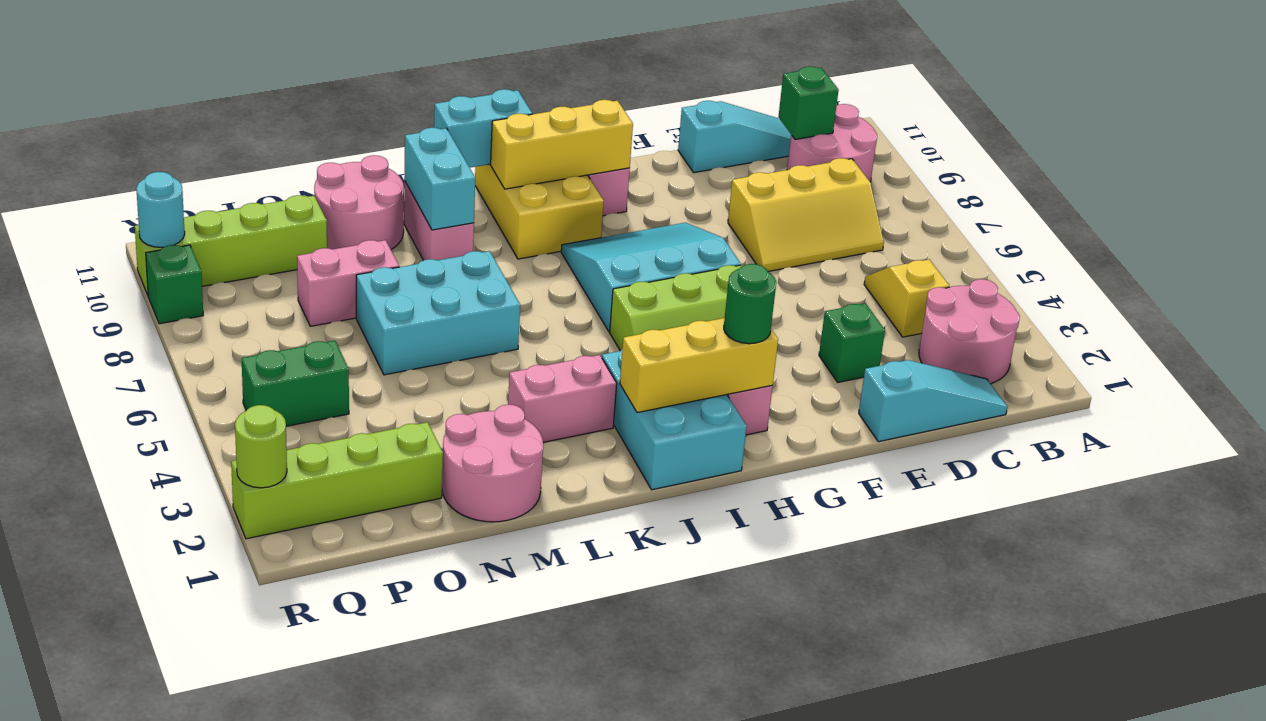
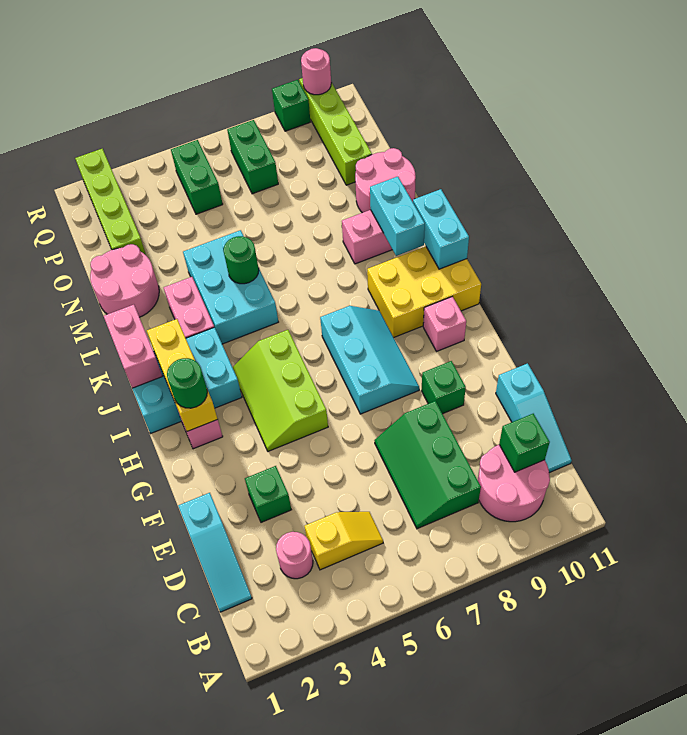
pink round brick B2:C3 level 1 -> pink round brick C3 level 1
yellow slope C7:E8 level 1 top 8 -> green slope C7:E8 level 1 top 8
none -> green brick F9 level 1
cyan slope G6:I8 level 1 top 6 -> cyan slope G7:I8 level 1 top 7
yellow brick H10:J10 level 2 -> none
none -> green round brick L5 level 2
cyan brick L6:N7 level 1 -> cyan brick K4:M5 level 1
cyan brick L9:L10 level 2 -> cyan brick K10:L10 level 2
pink brick N8:O8 level 1 -> pink brick J1:K1 level 2
none -> green brick P7:Q7 level 1
lime round brick R2 level 2 -> none
cyan round brick R10 level 2 -> pink round brick R10 level 2

